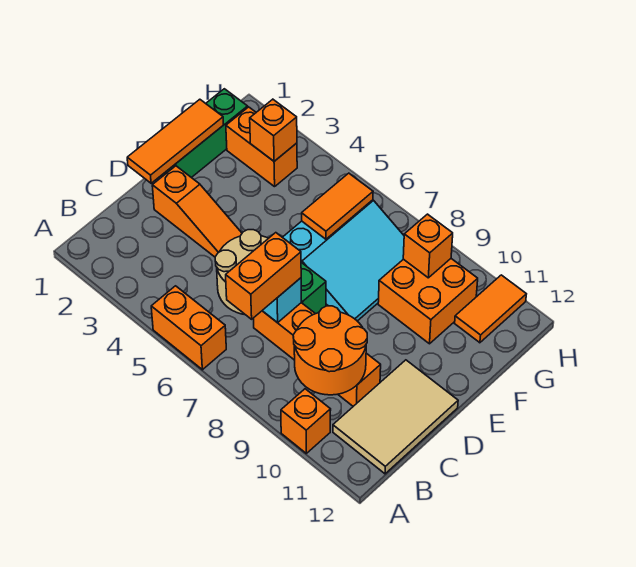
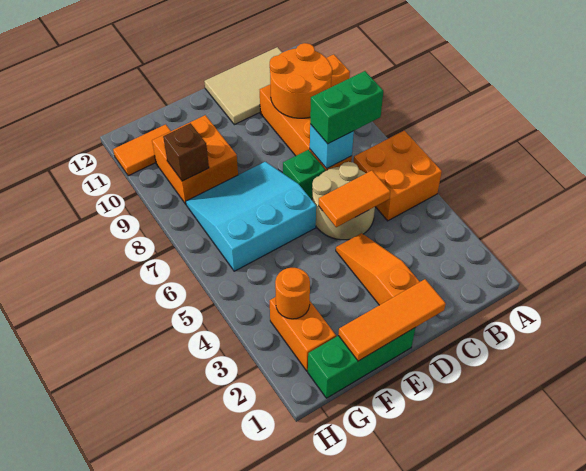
orange brick A5:A6 level 1 -> orange brick A5:B6 level 1
orange brick B7:C7 level 3 -> green brick B7:C7 level 3
orange tile F6:G6 level 2 -> orange tile C5:D5 level 2
orange brick G3 level 2 -> orange round brick G3 level 2
orange brick G9 level 2 -> brown brick G9 level 2

